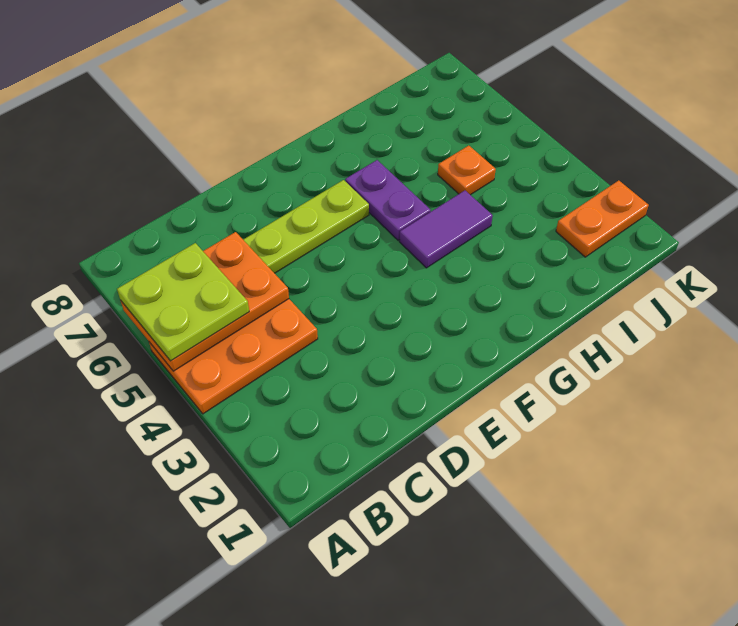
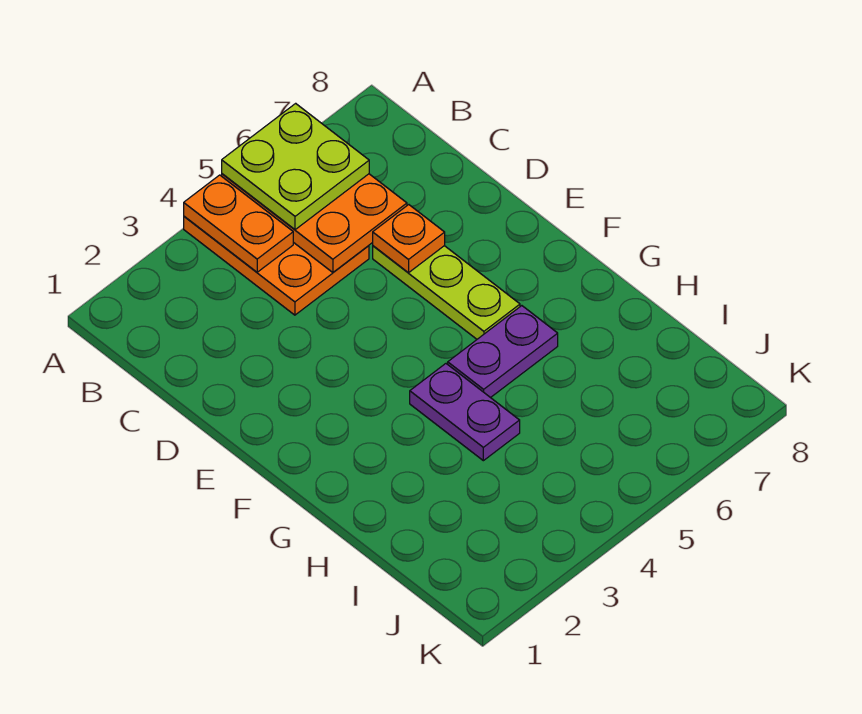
purple tile G4:H4 level 1 -> purple plate G4:H4 level 1
orange plate I5 level 1 -> orange plate D6 level 2
orange plate J2:K2 level 1 -> orange plate A4:B4 level 2

